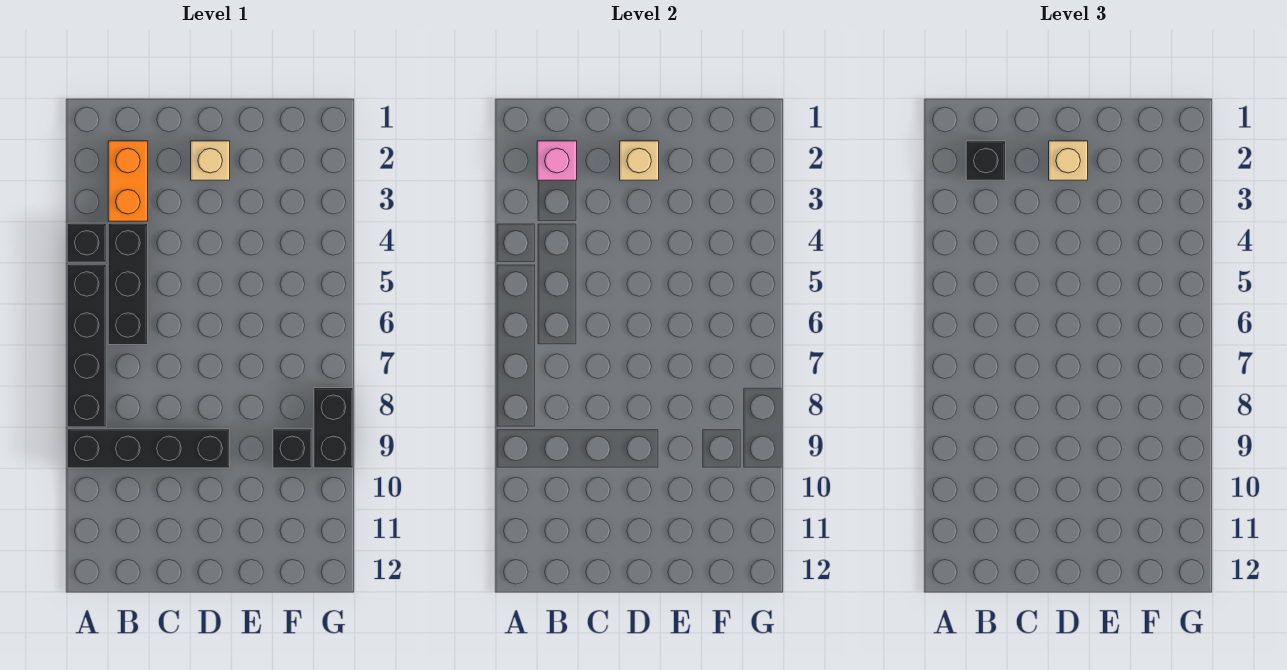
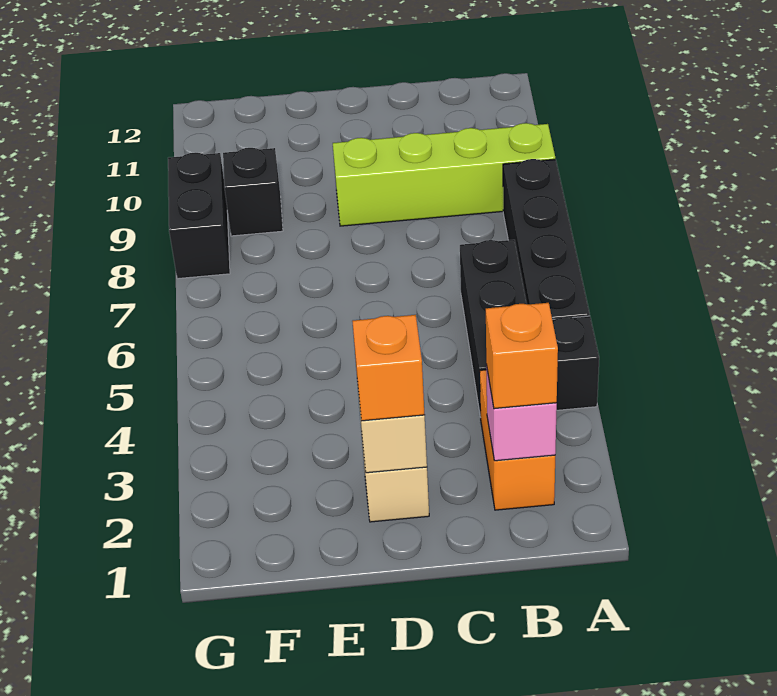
black brick A9:D9 level 1 -> lime brick A9:D9 level 1
black brick B2 level 3 -> orange brick B2 level 3
tan brick D2 level 3 -> orange brick D2 level 3

